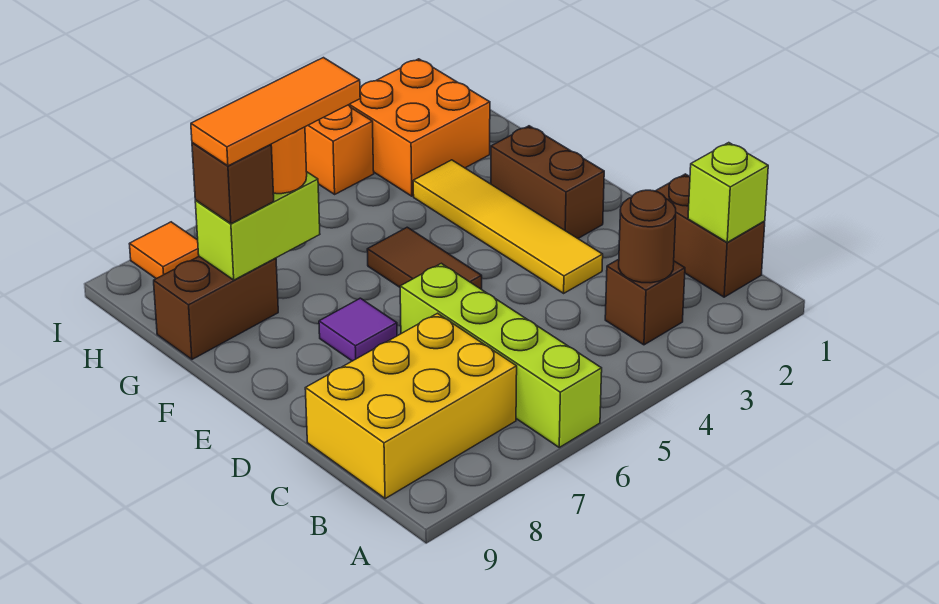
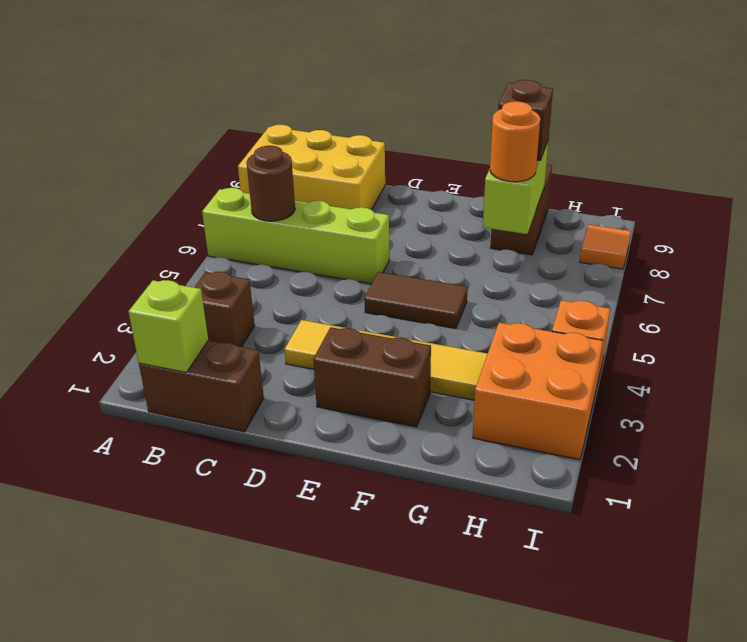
brown round brick B3 level 2 -> brown round brick B6 level 2
yellow brick B7:C9 level 1 -> yellow brick A8:C9 level 1
purple tile E7 level 1 -> none
orange tile G6:G8 level 4 -> none

